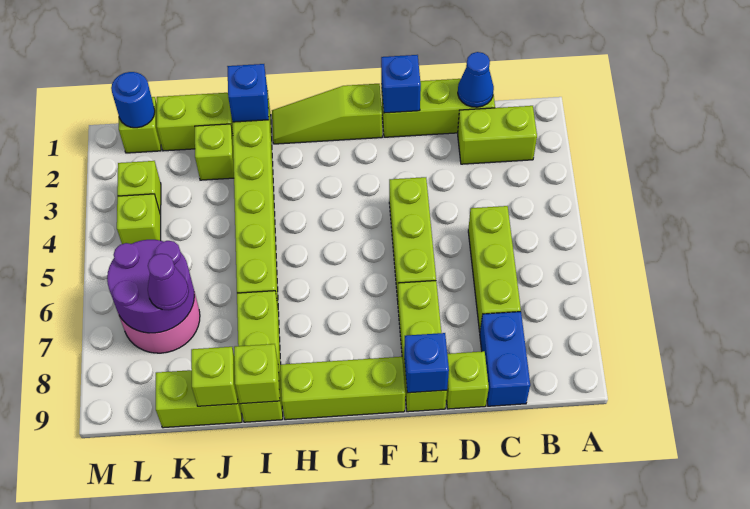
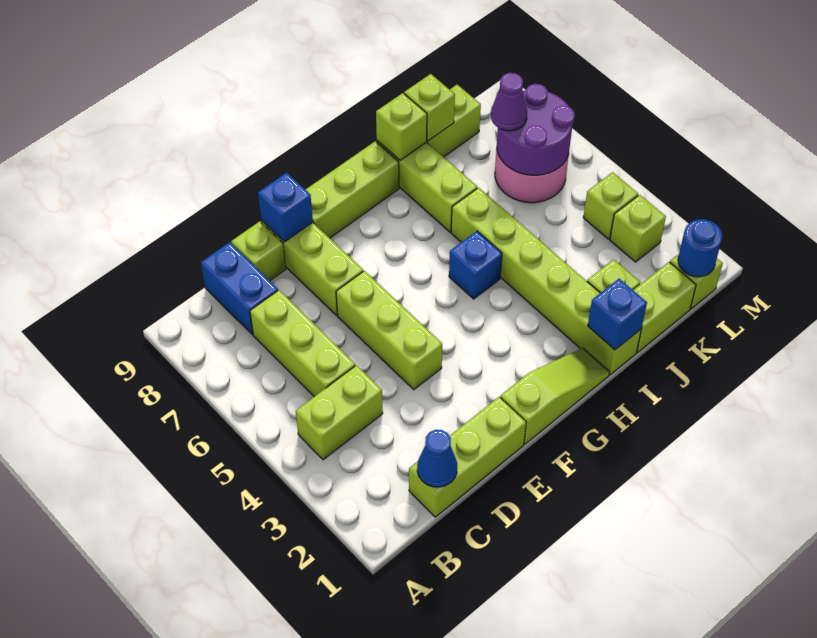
lime brick B2:C2 level 1 -> lime brick B4:C4 level 1
blue brick E1 level 2 -> blue brick H5 level 1

